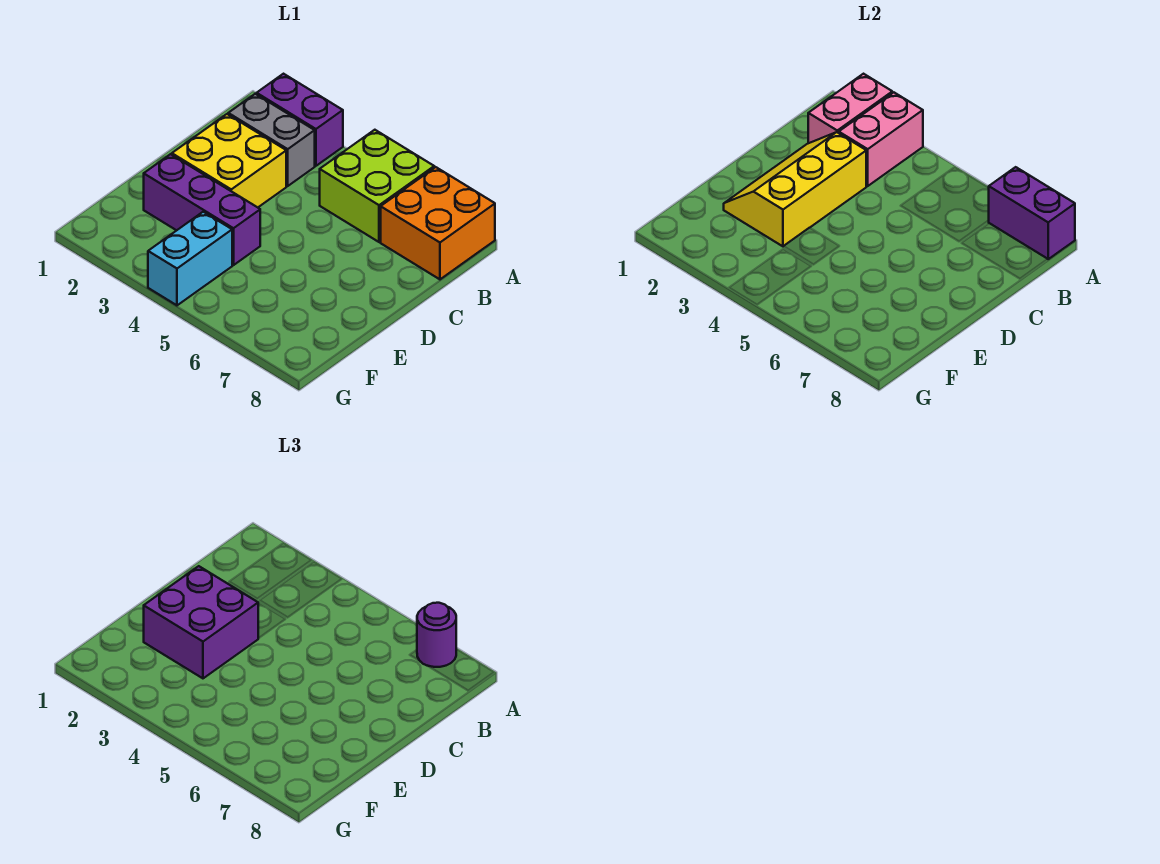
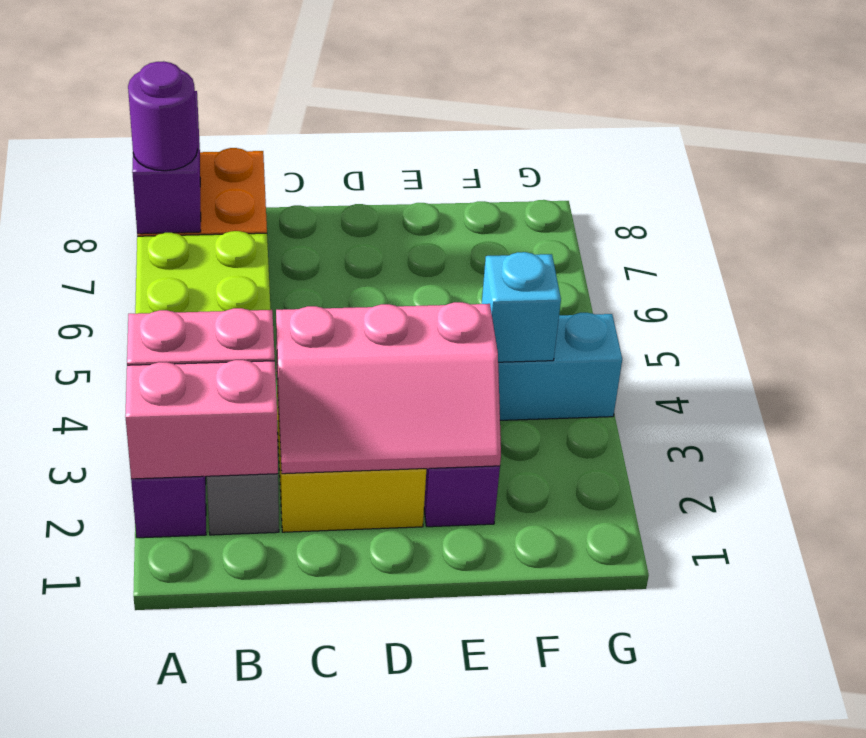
yellow slope C2:E3 level 2 top 3 -> pink slope C2:E3 level 2 top 3
purple brick D2:E3 level 3 -> none
none -> cyan brick F4 level 2

